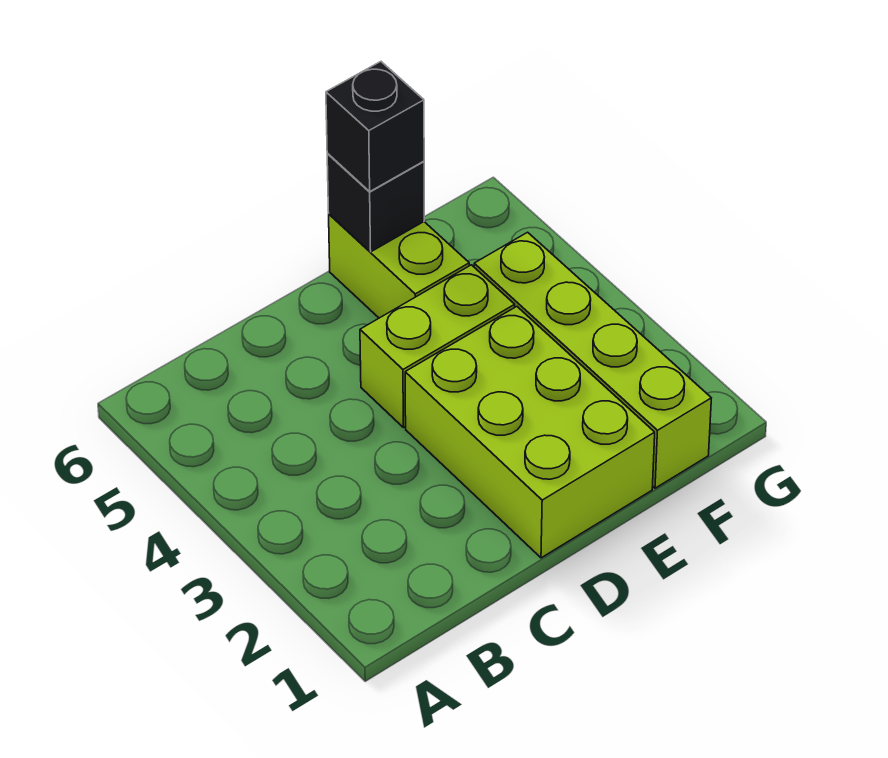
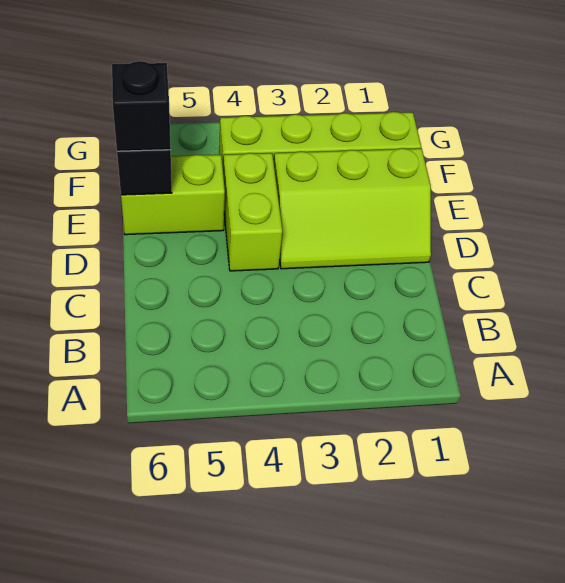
lime brick D1:E3 level 1 -> lime slope D1:E3 level 1 top E

